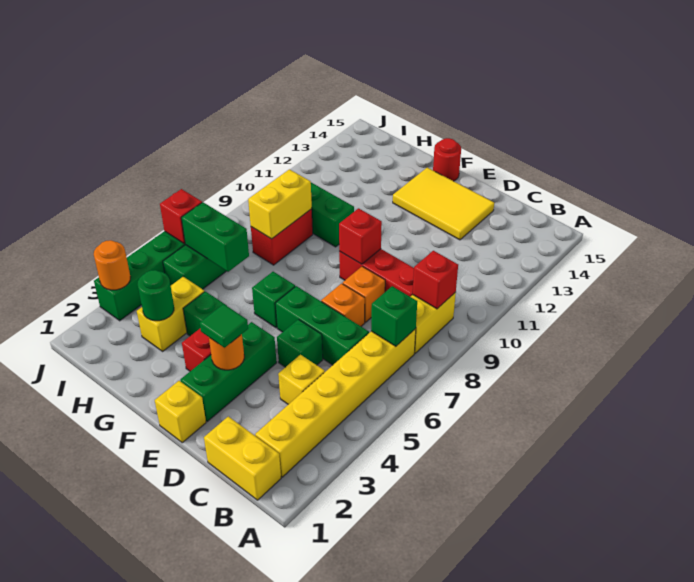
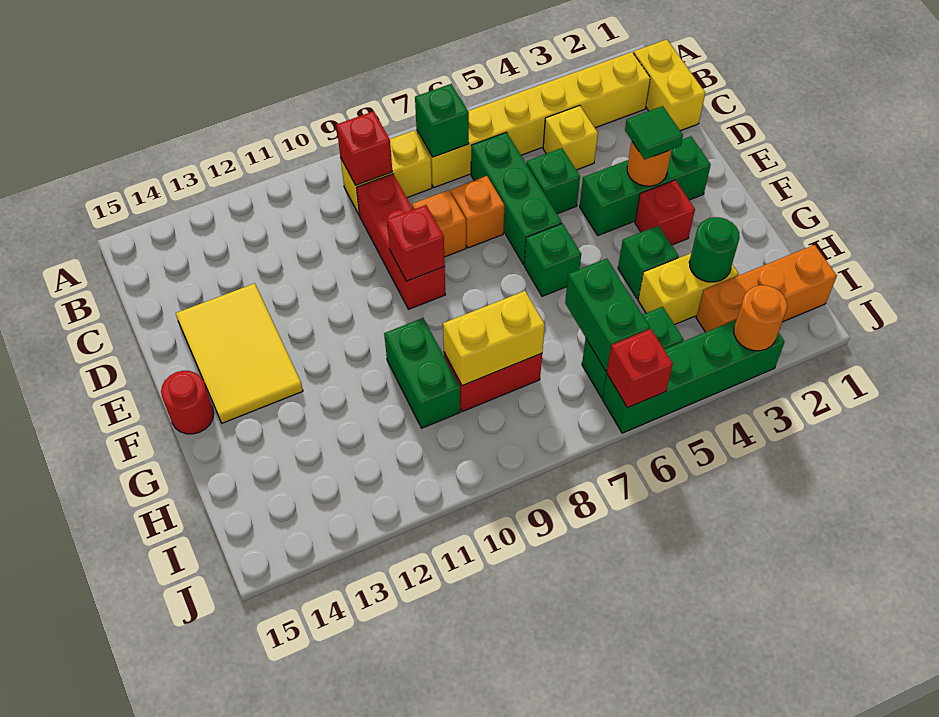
yellow brick E1 level 1 -> none
none -> orange brick I1:I3 level 1

